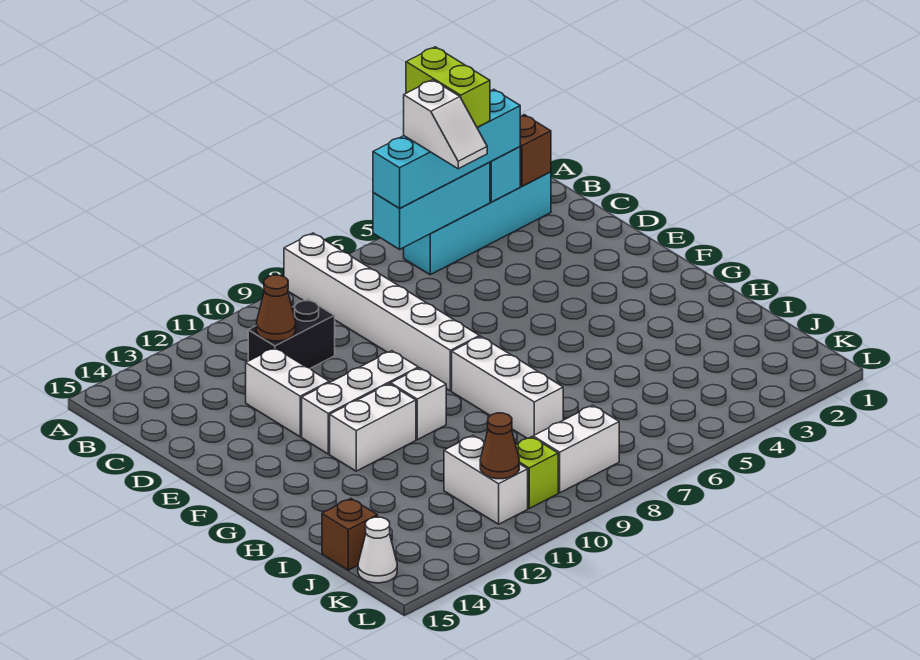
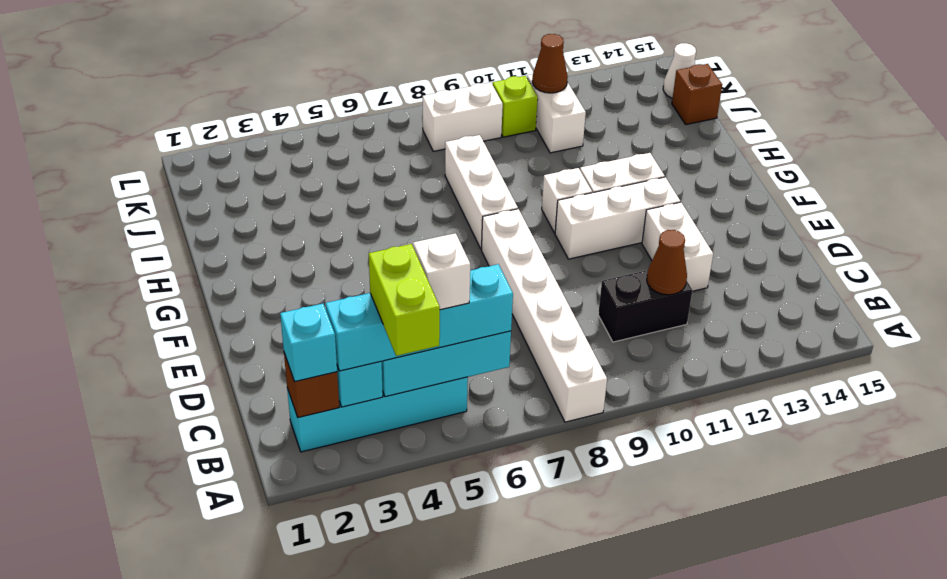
none -> cyan brick B2 level 3

